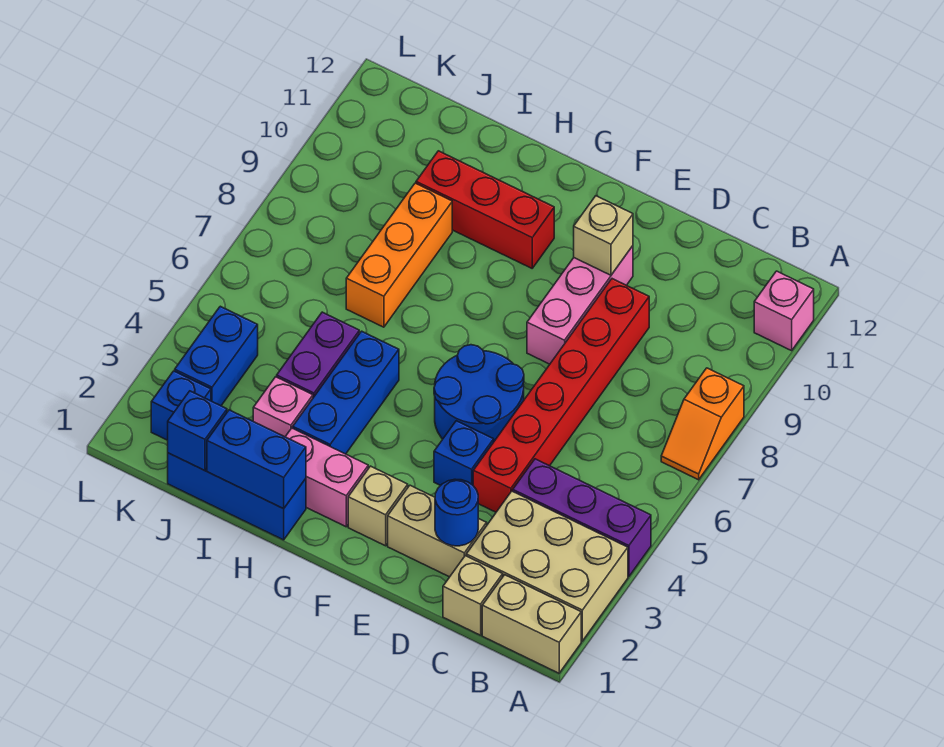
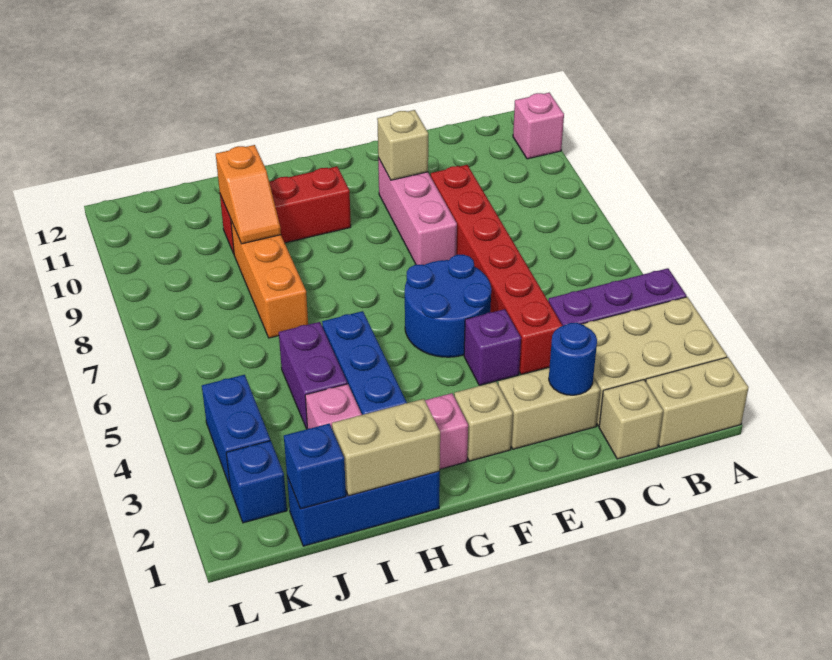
orange slope A7:A8 level 1 top 8 -> orange slope I9:I10 level 2 top 10
blue brick E4 level 1 -> purple brick E4 level 1
blue brick H1:I1 level 2 -> tan brick H1:I1 level 2

